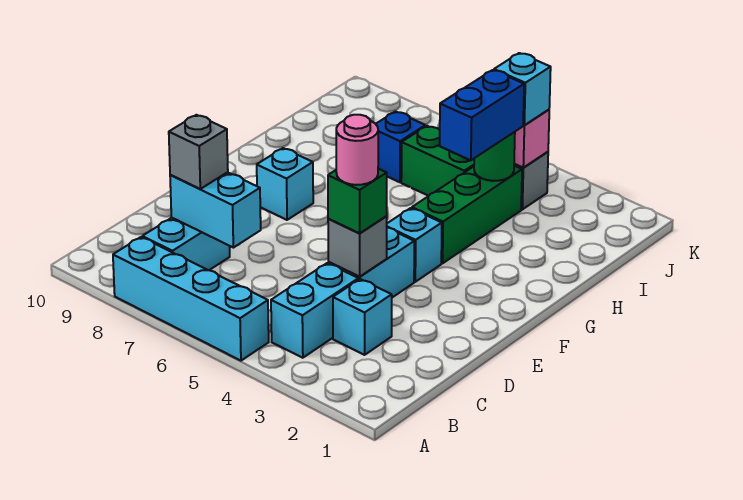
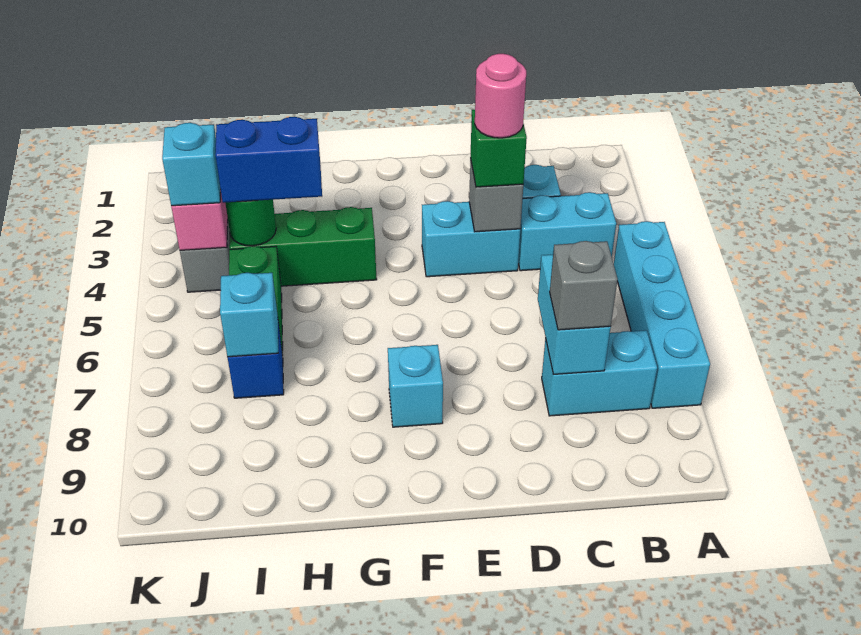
cyan brick F4 level 1 -> cyan brick I7 level 2

